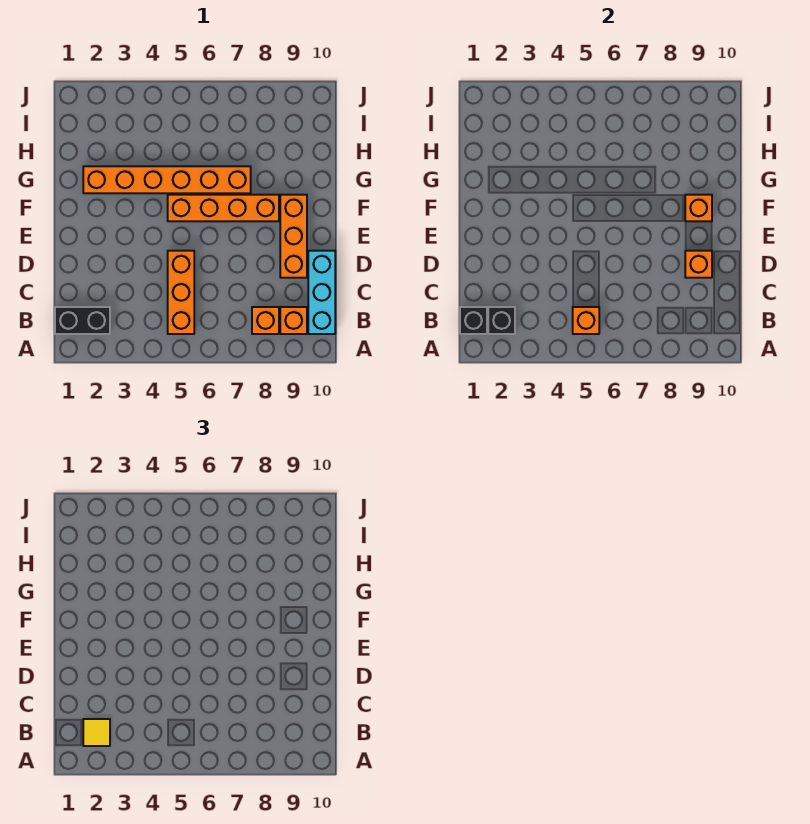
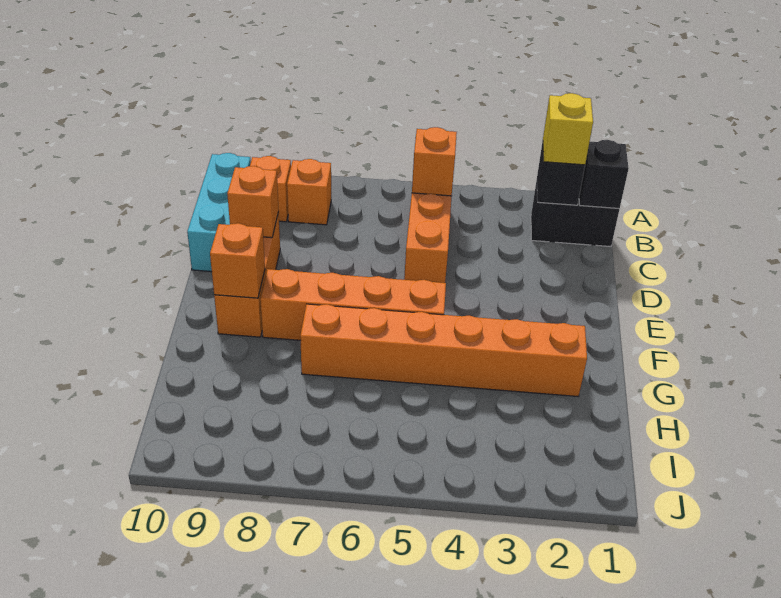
yellow tile B2 level 3 -> yellow brick B2 level 3

